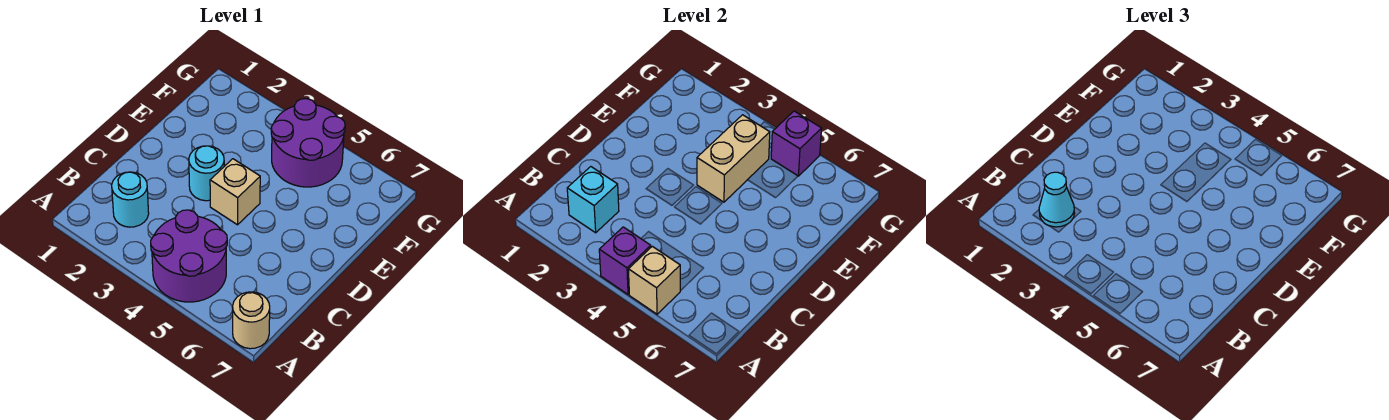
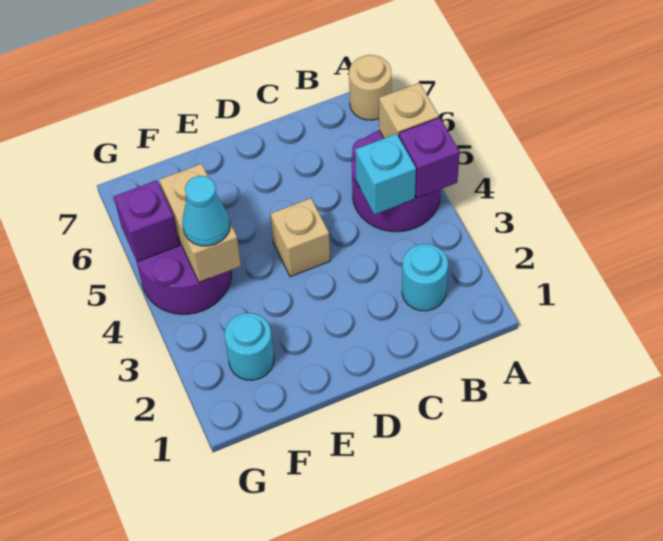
cyan brick B2 level 2 -> cyan brick B4 level 2
cyan cone B2 level 3 -> cyan cone F4 level 3
cyan round brick D3 level 1 -> cyan round brick F2 level 1
tan brick E4:F4 level 2 -> tan brick F4:F5 level 2

